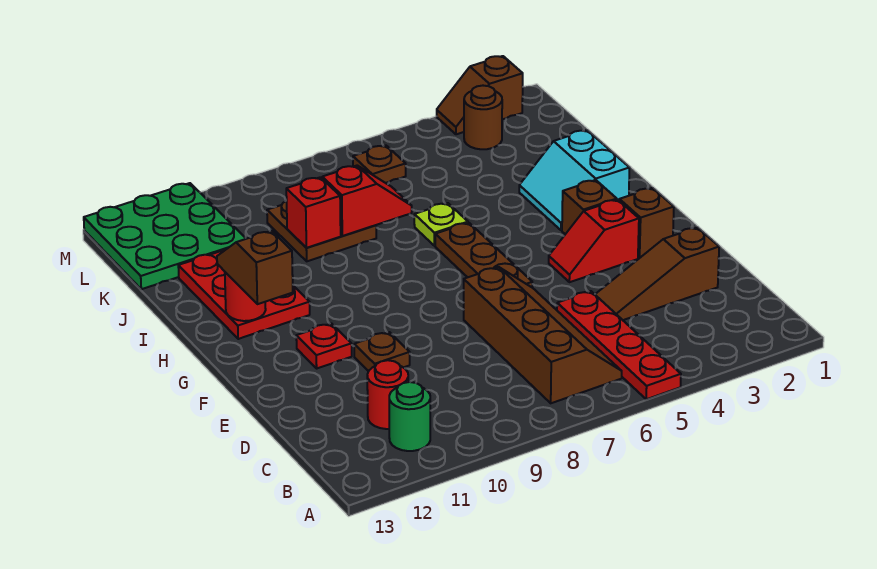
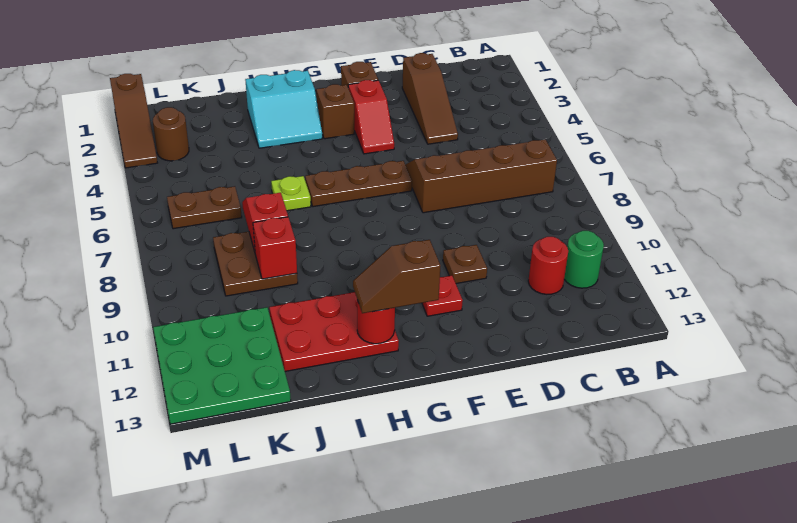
red plate A5:D5 level 1 -> none
brown plate L6 level 1 -> brown plate K6:L6 level 1
brown slope M2:M3 level 1 top 2 -> brown slope M1:M3 level 1 top 1

